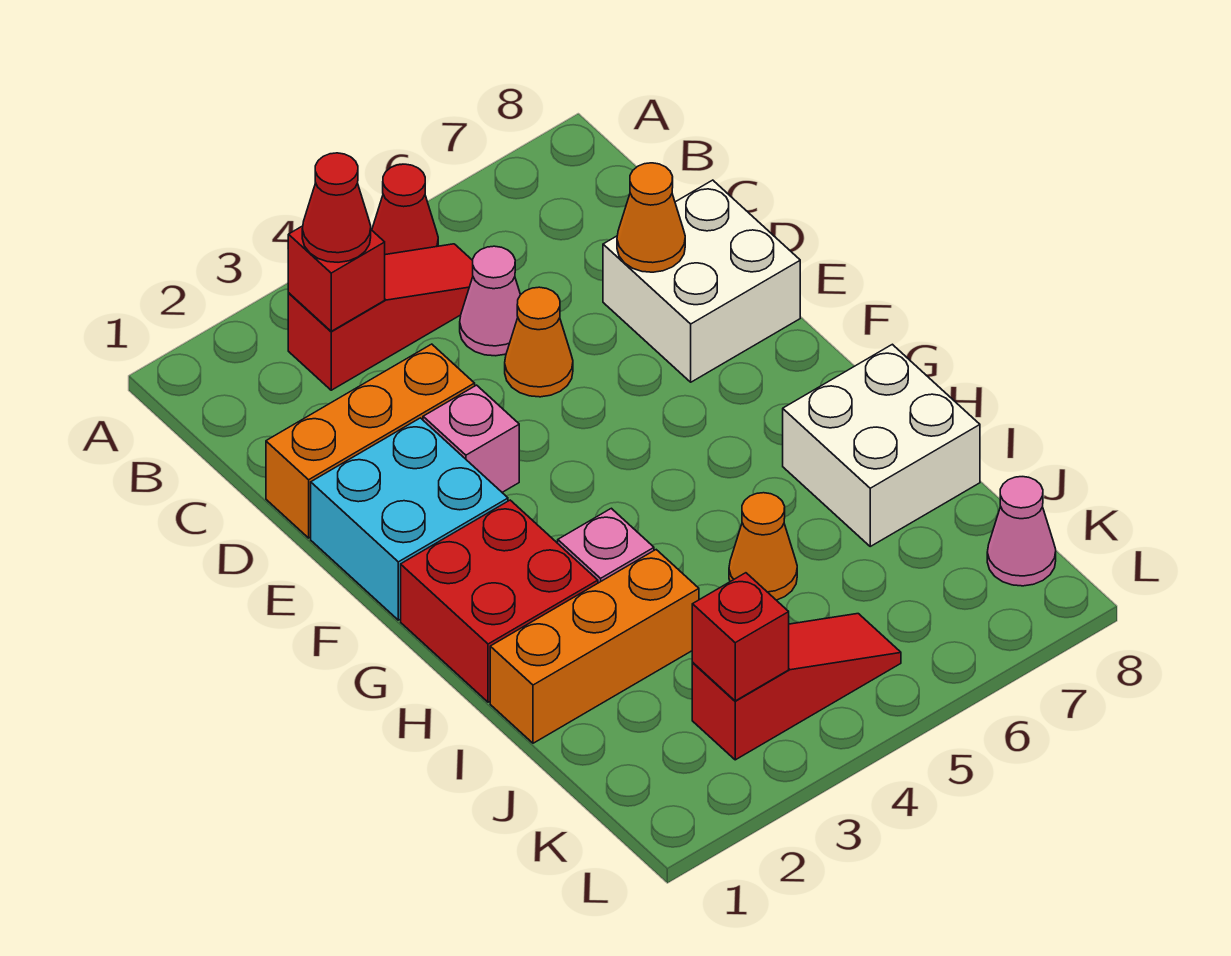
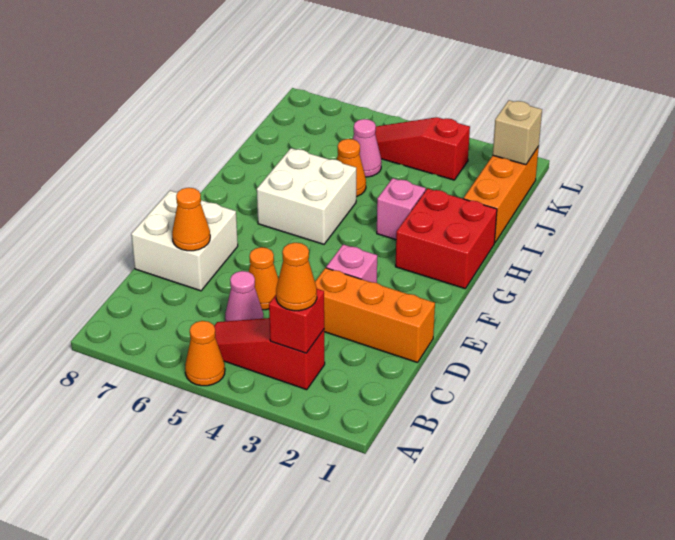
red cone A5 level 1 -> orange cone A5 level 1
red cone B3 level 3 -> orange cone B3 level 3
cyan brick E1:F2 level 1 -> none
white brick H7:I8 level 1 -> white brick G5:H6 level 1
orange brick I1:I3 level 1 -> orange brick I1:K1 level 1
none -> tan brick K1 level 2
red brick K3 level 2 -> none
pink cone K8 level 1 -> pink cone J5 level 1

